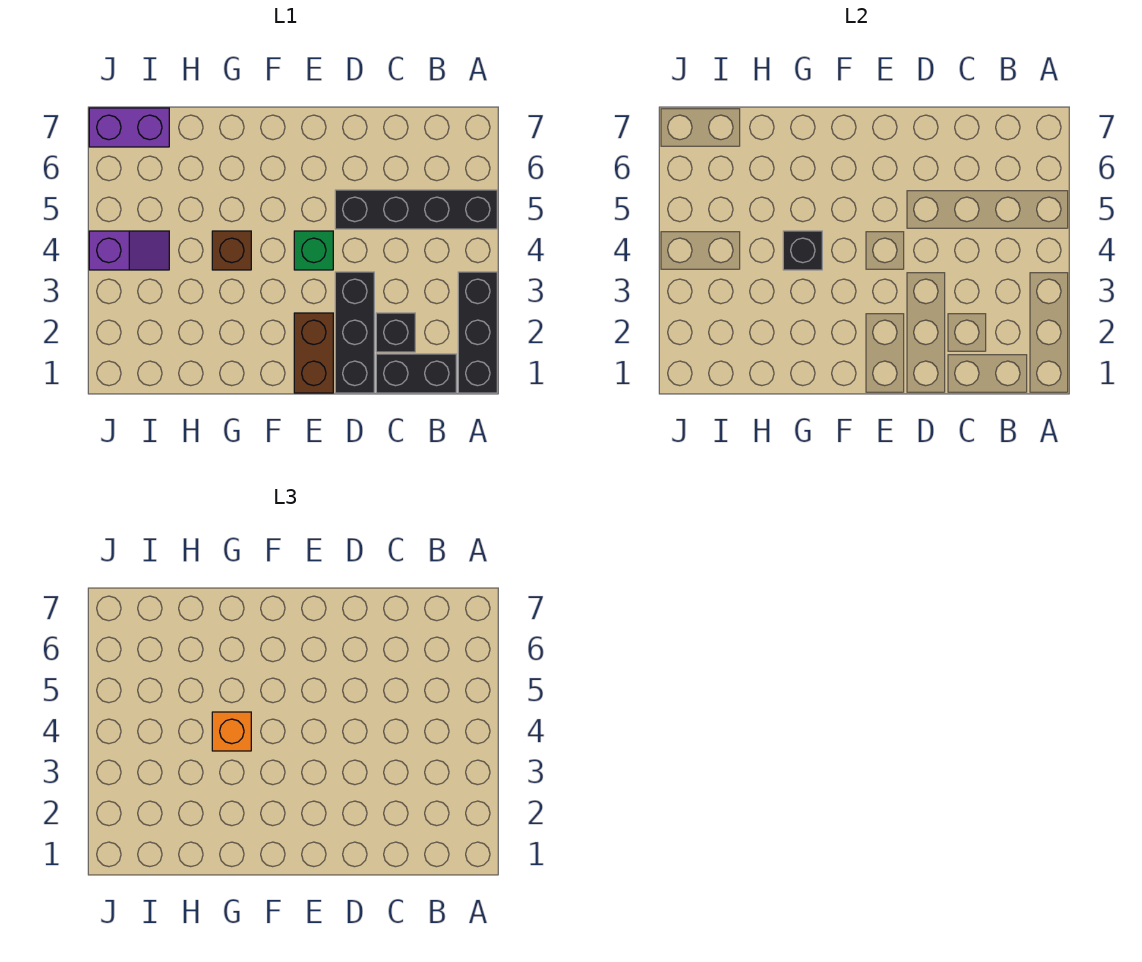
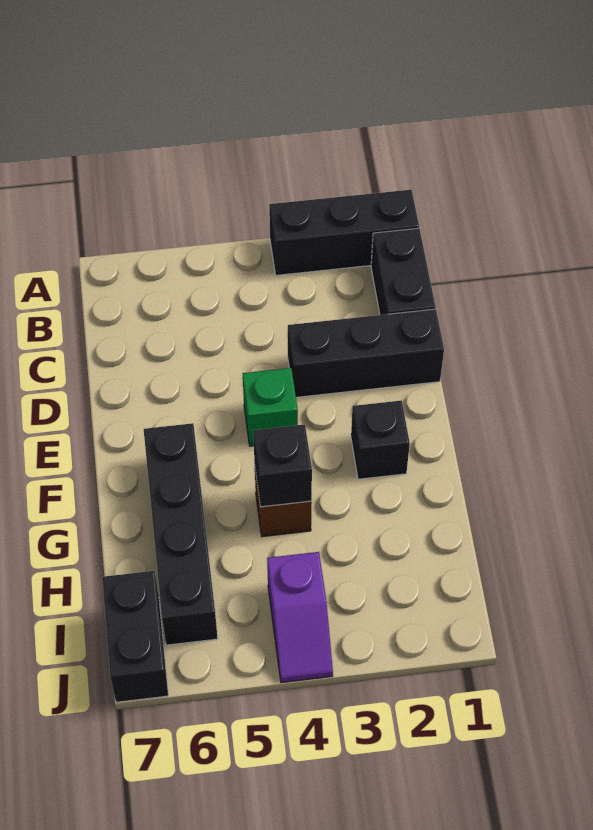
black brick A5:D5 level 1 -> black brick F6:I6 level 1
black brick C2 level 1 -> black brick F2 level 1
brown brick E1:E2 level 1 -> none
orange brick G4 level 3 -> none
purple slope I4:J4 level 1 top J -> purple slope I4:J4 level 1 top I
purple brick I7:J7 level 1 -> black brick I7:J7 level 1

